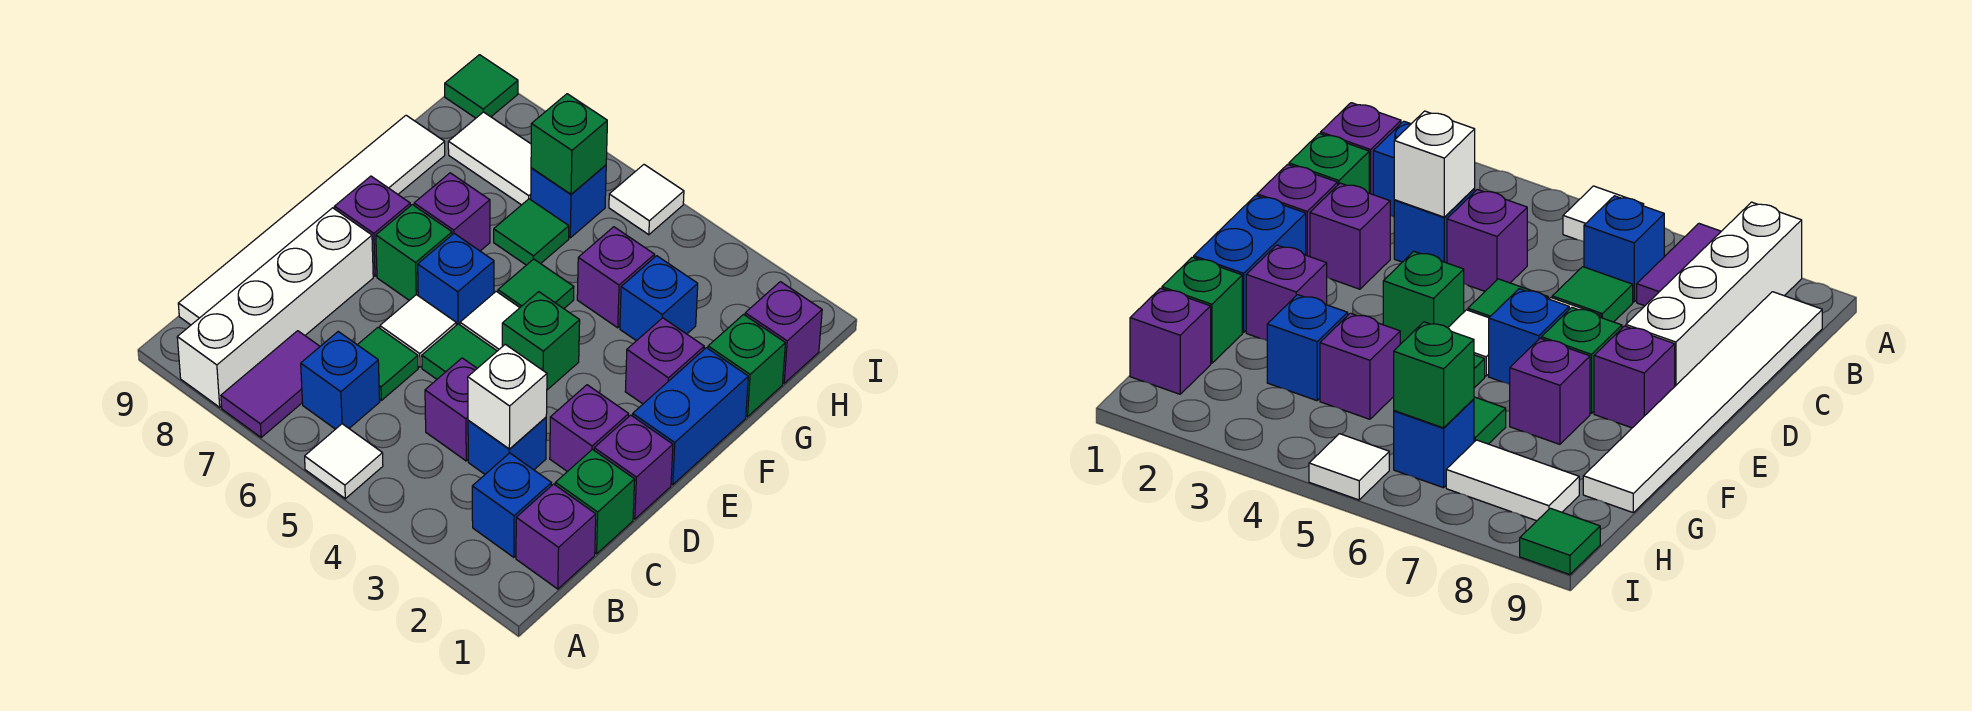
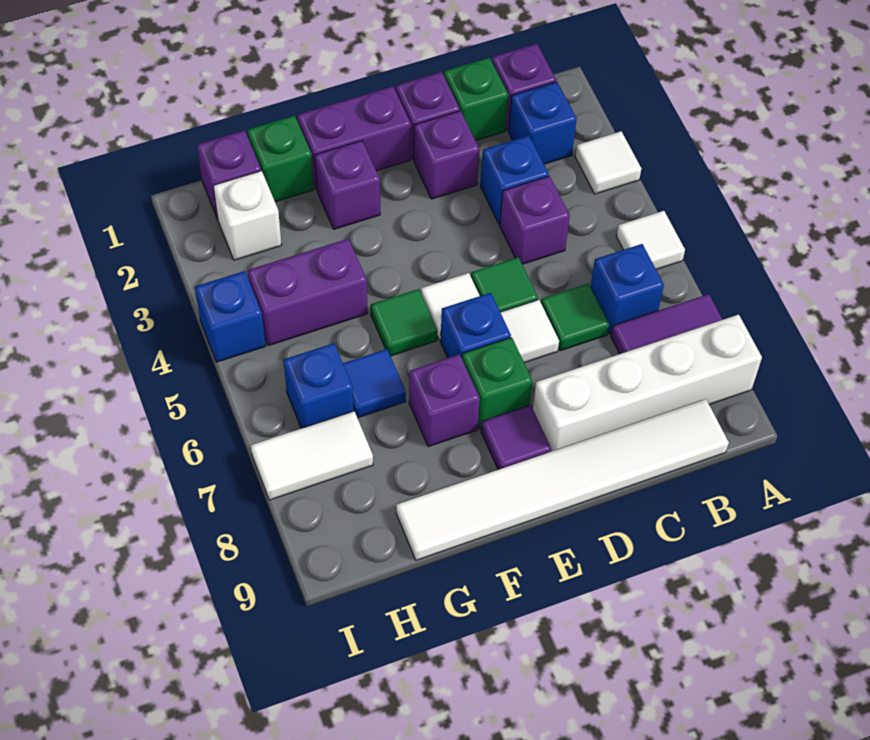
white brick C3 level 2 -> white brick H2 level 1
blue brick E1:F1 level 1 -> purple brick E1:F1 level 1
green brick E4 level 1 -> none
purple brick E8 level 1 -> purple tile E8 level 1
blue brick G3 level 1 -> blue brick I4 level 1
purple brick G4 level 1 -> purple brick G4:H4 level 1
green tile G6 level 1 -> blue tile G6 level 1
green brick H6 level 2 -> none
white tile H7:H8 level 1 -> white tile H7:I7 level 1
white tile I5 level 1 -> white tile A3 level 1
green tile I9 level 1 -> none

